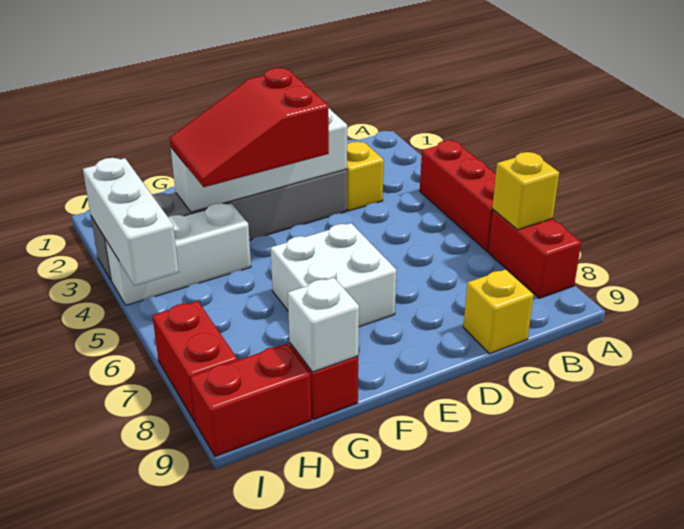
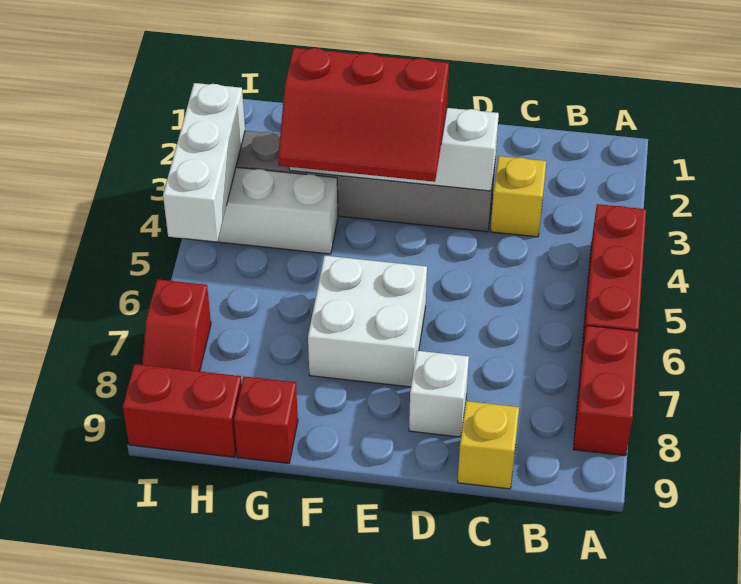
yellow brick A7 level 2 -> none
red slope E3:G4 level 3 top E -> red slope E3:G4 level 3 top 3
white brick G9 level 2 -> white brick D8 level 1
red brick I7:I8 level 1 -> red slope I7:I8 level 1 top 7

